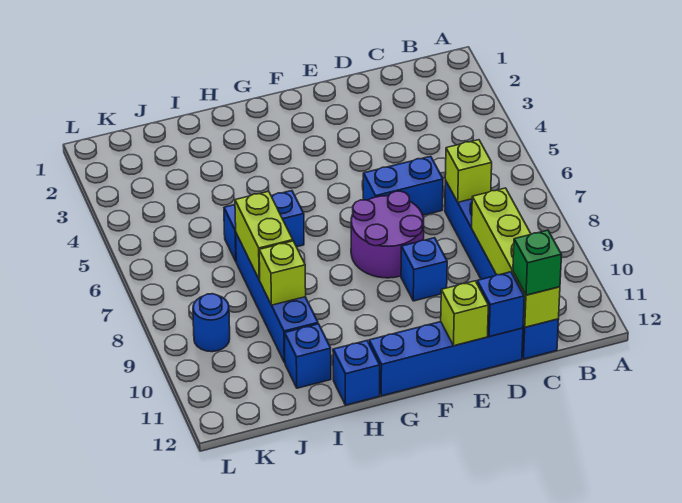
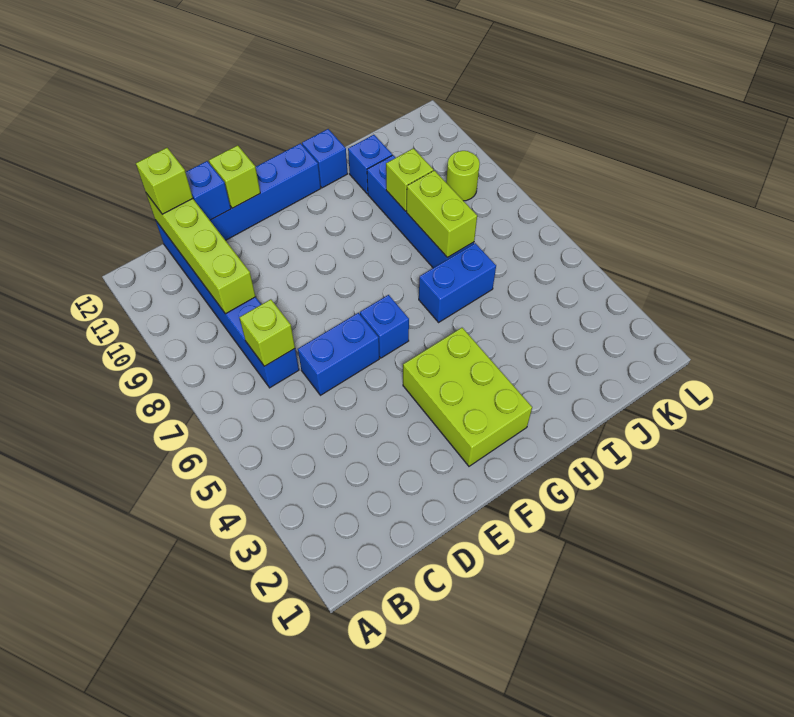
green brick C12 level 3 -> lime brick C12 level 3
purple round brick E7:F8 level 1 -> none
blue brick E9 level 1 -> blue brick F6 level 1
none -> lime brick F2:G4 level 1
blue round brick K9 level 1 -> lime round brick K9 level 1

